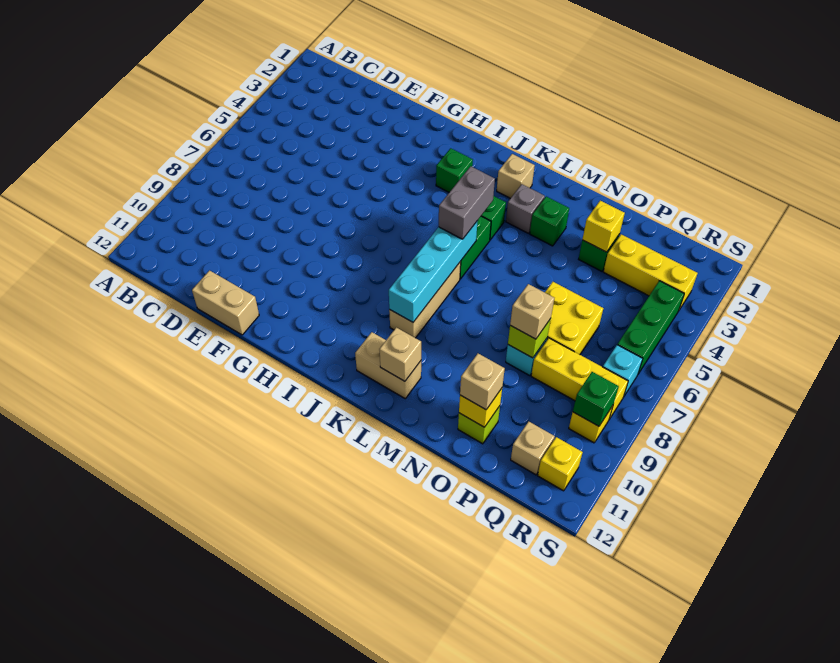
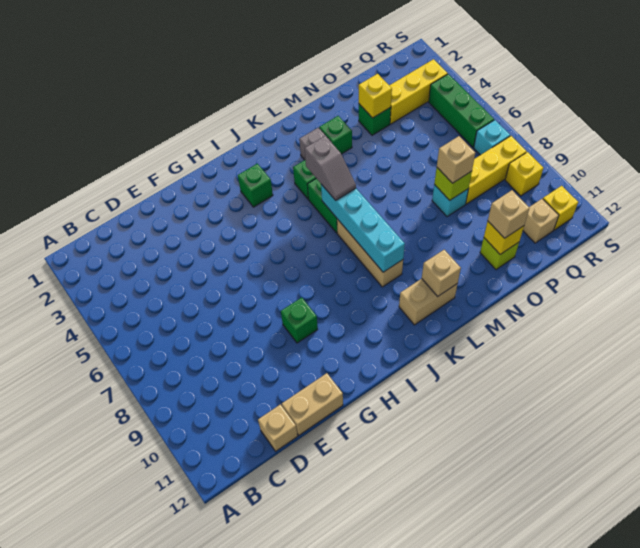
tan brick K2 level 1 -> tan brick D12 level 1
grey brick K5:K6 level 3 -> grey slope K5:K6 level 3 top 5
yellow brick O6:P7 level 1 -> none
green brick R9 level 2 -> green brick G9 level 1

